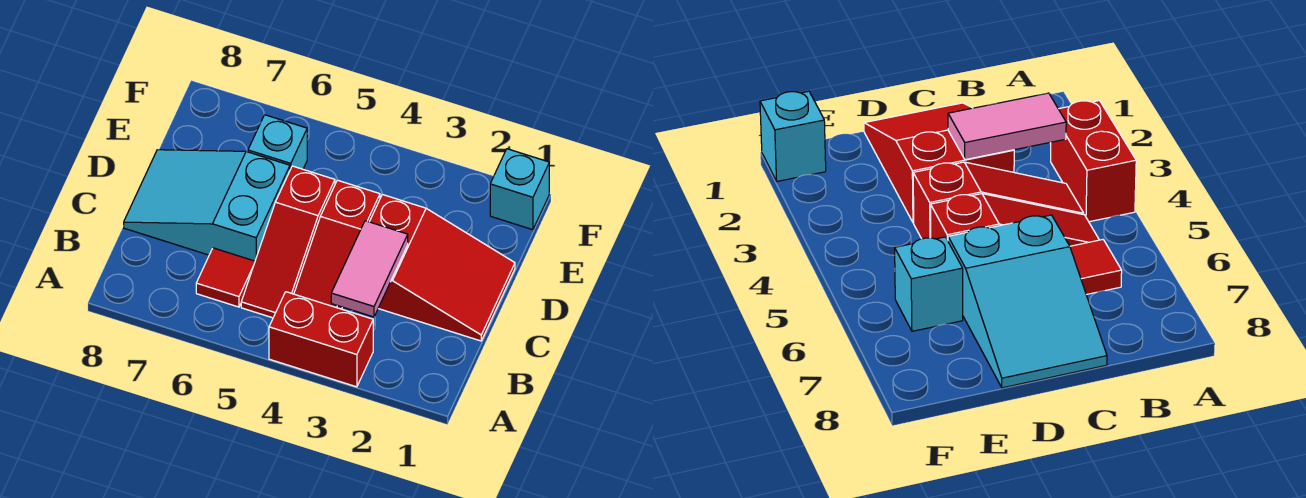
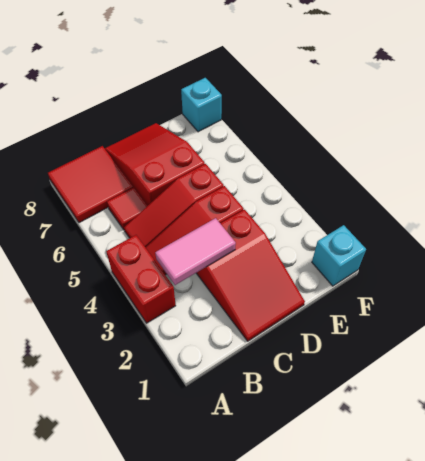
none -> red tile A7:B8 level 1
cyan slope C6:D8 level 1 top 6 -> red slope C6:D8 level 1 top 6
cyan brick E6 level 1 -> cyan brick F8 level 1

